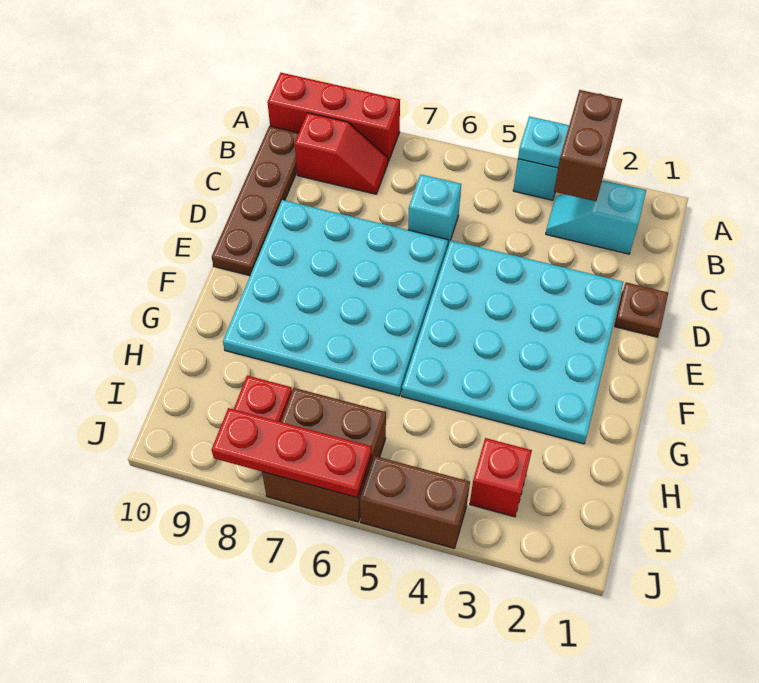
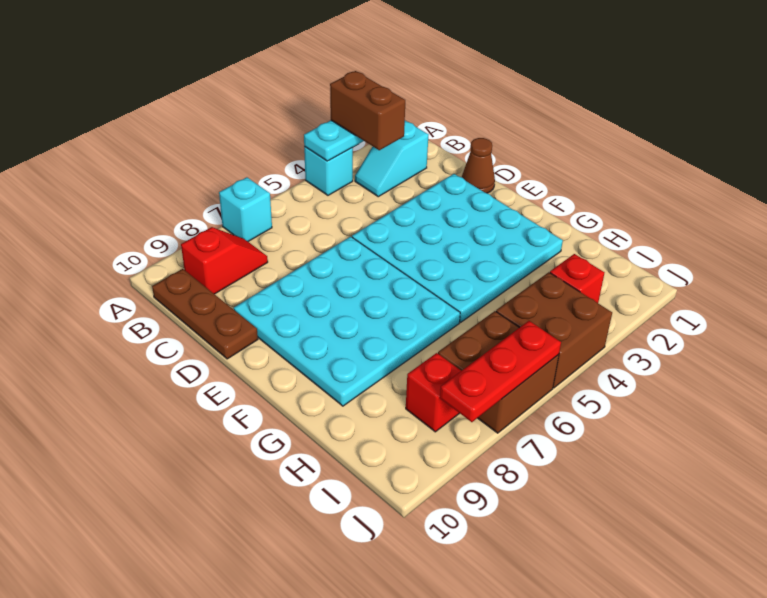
red brick A8:A10 level 1 -> none
brown plate B10:E10 level 1 -> brown plate B10:D10 level 1
cyan brick C6 level 1 -> cyan brick A7 level 1
brown plate D1 level 1 -> brown cone D1 level 1
brown brick J4:J5 level 1 -> brown brick I4:J5 level 1

